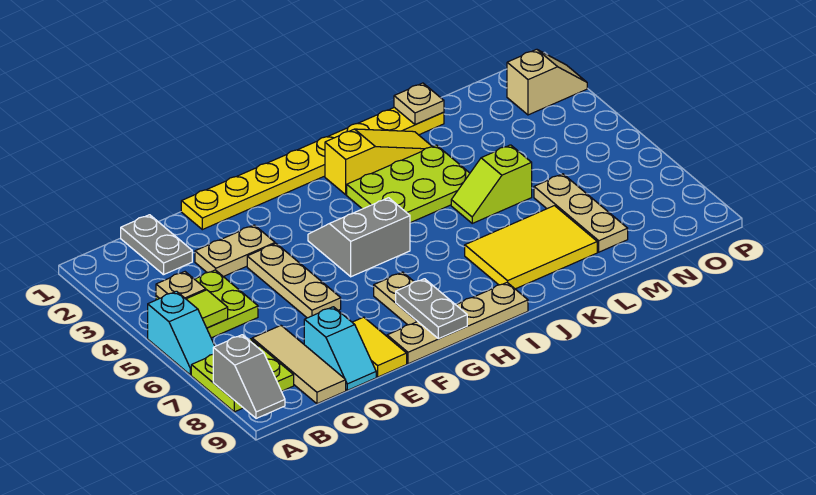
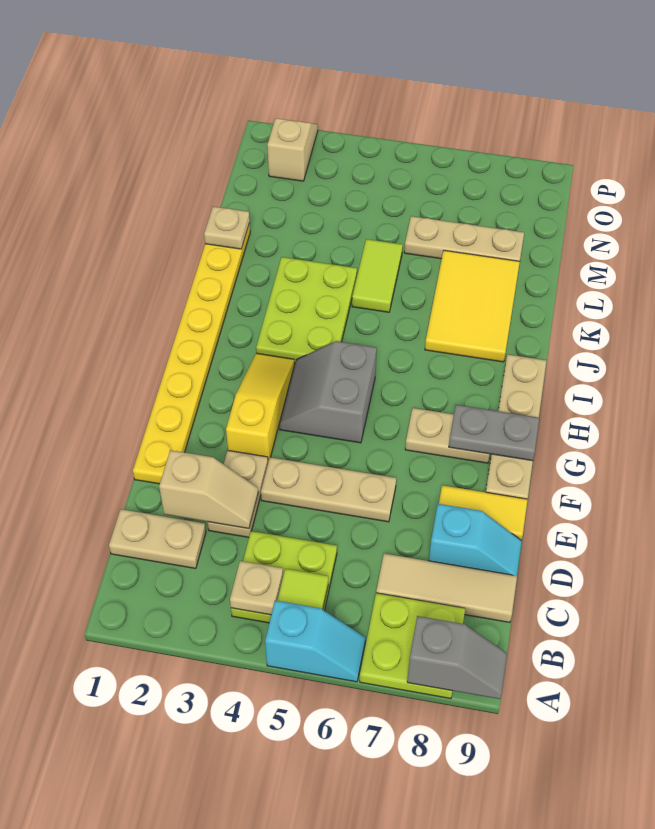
grey plate C1:C2 level 1 -> tan plate C1:C2 level 1
none -> tan slope D2:D3 level 2 top 2
yellow slope I2:K2 level 1 top I -> yellow slope F3:H3 level 1 top F
lime slope K5:L5 level 1 top L -> lime tile K5:L5 level 1

